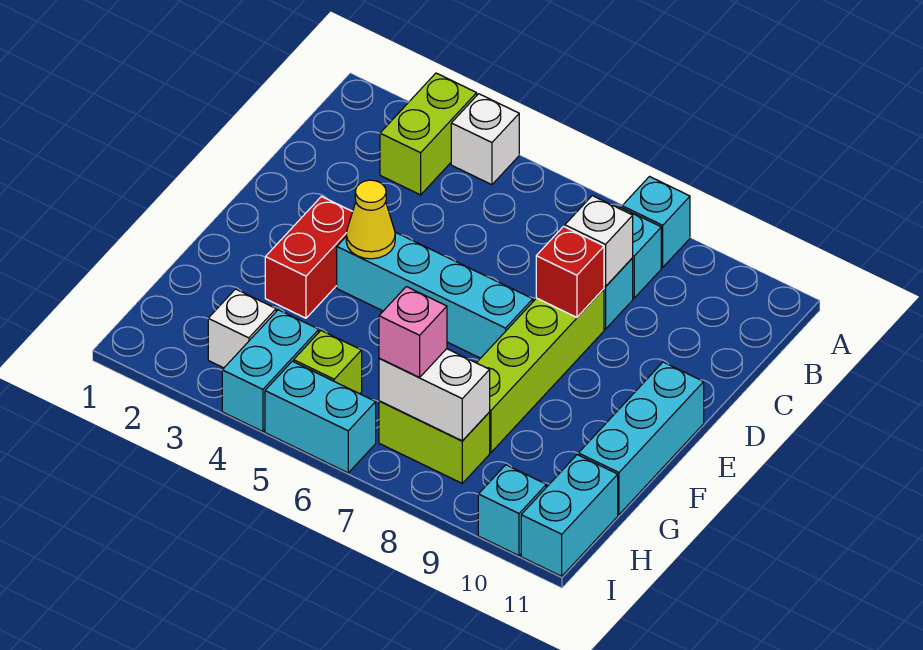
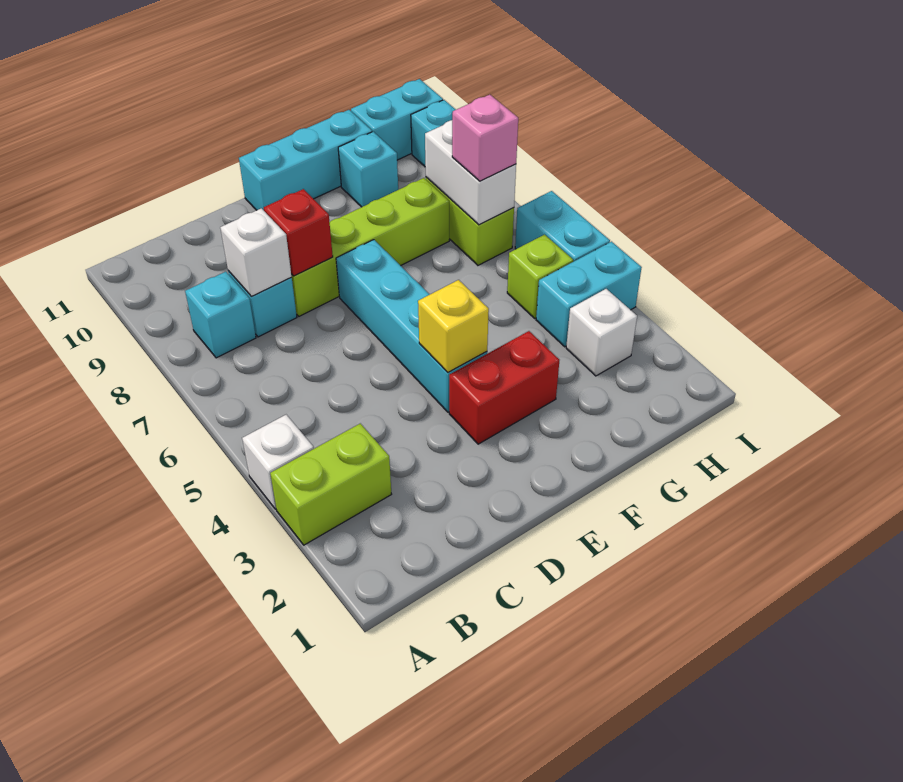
cyan brick A8 level 1 -> cyan brick G10 level 1
yellow cone E4 level 2 -> yellow brick E4 level 2

